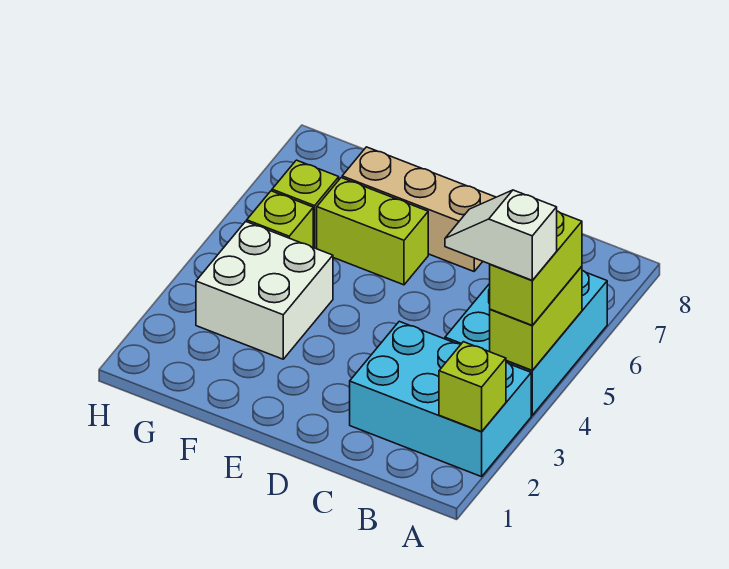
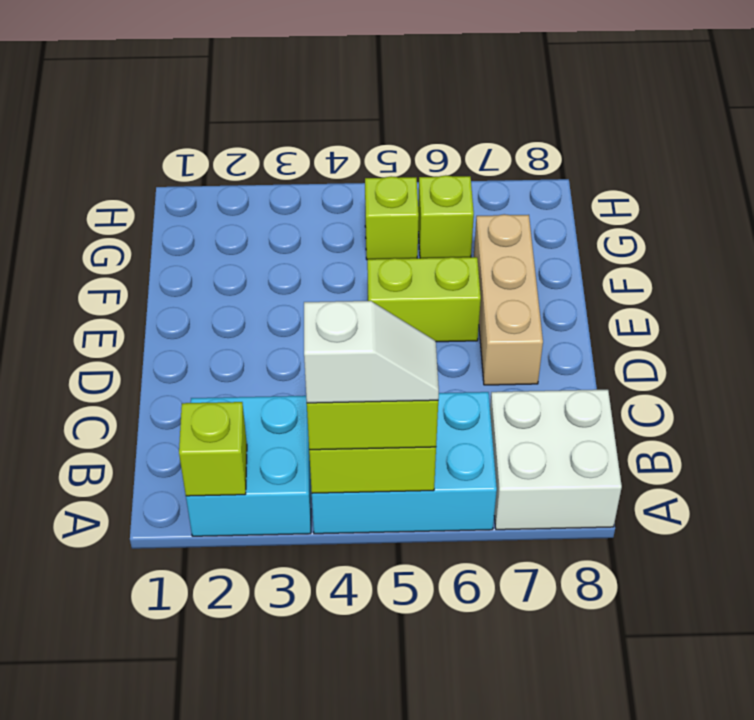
cyan brick A2:C3 level 1 -> cyan brick A2:B3 level 1
white slope A4:B4 level 4 top A -> white slope A4:A5 level 4 top 4
lime brick E6:F6 level 1 -> lime brick E5:E6 level 1
white brick F3:G4 level 1 -> white brick A7:B8 level 1

